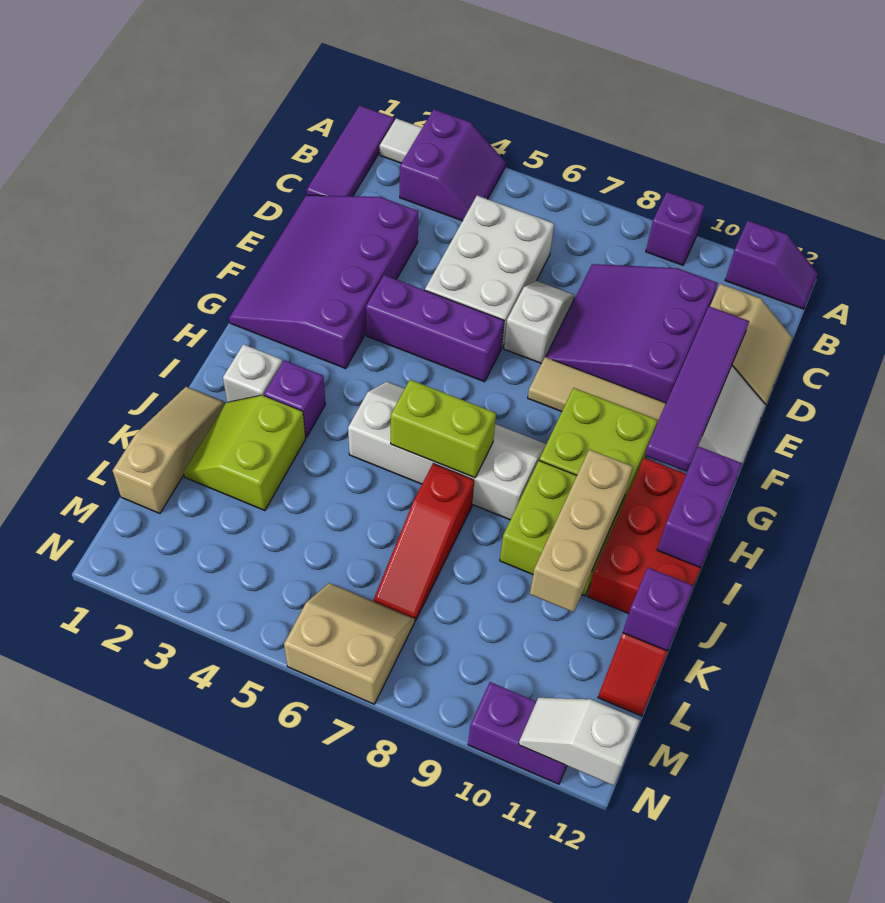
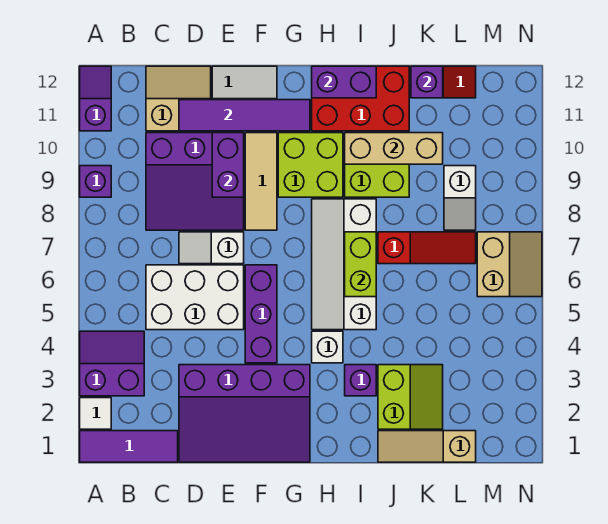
white brick I2 level 1 -> white brick H4 level 1
lime slope J2:K3 level 1 top 3 -> lime slope J2:K3 level 1 top J
tan slope M6:N7 level 1 top N -> tan slope M6:N7 level 1 top M
purple brick N10:N11 level 1 -> purple brick E9:E10 level 2
white slope N11:N12 level 2 top 12 -> white slope L8:L9 level 1 top 9

